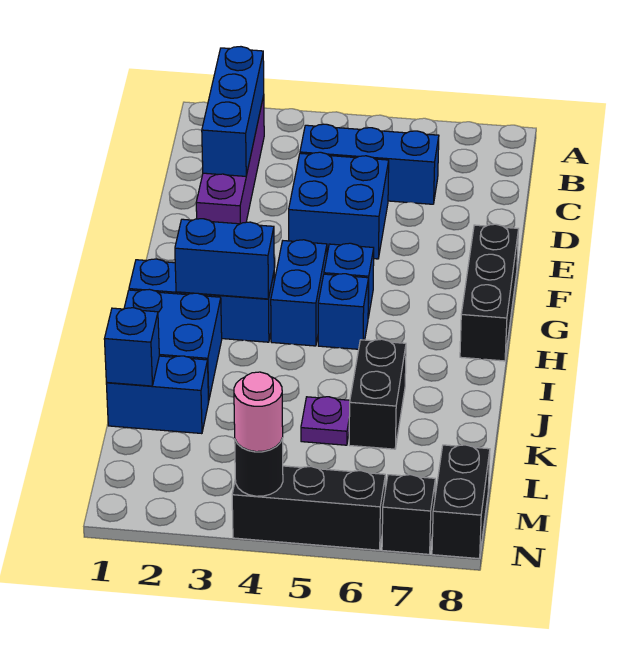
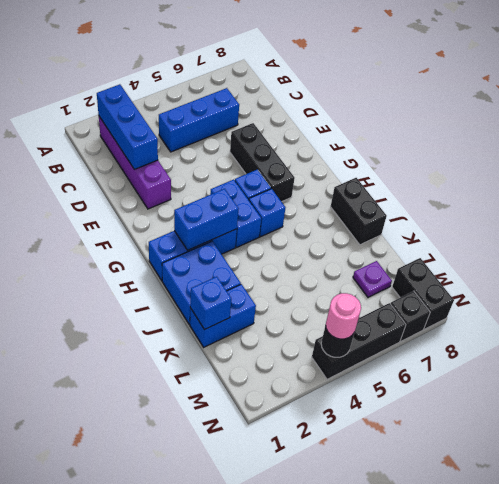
blue brick D4:E5 level 1 -> none
black brick F8:H8 level 1 -> black brick E6:G6 level 1
black brick J6:K6 level 1 -> black brick I8:J8 level 1
purple plate K5 level 1 -> purple plate L7 level 1

